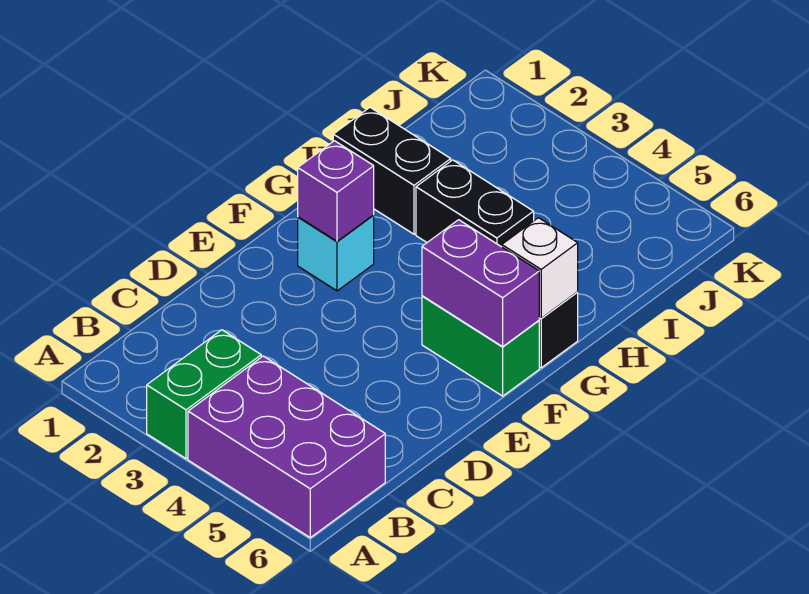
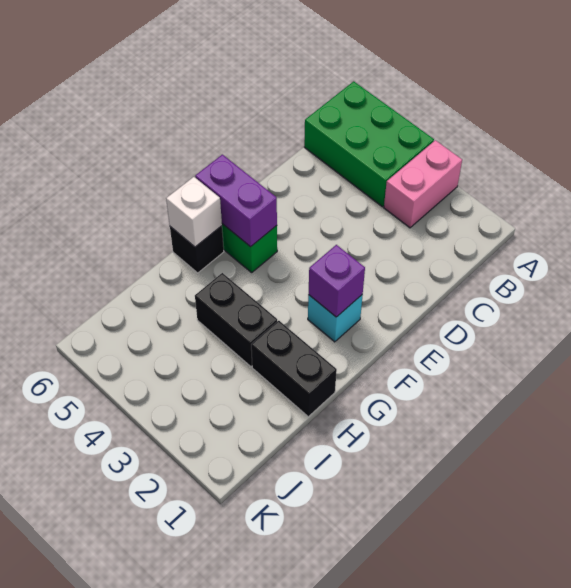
green brick A3:B3 level 1 -> pink brick A3:B3 level 1
purple brick A4:B6 level 1 -> green brick A4:B6 level 1

